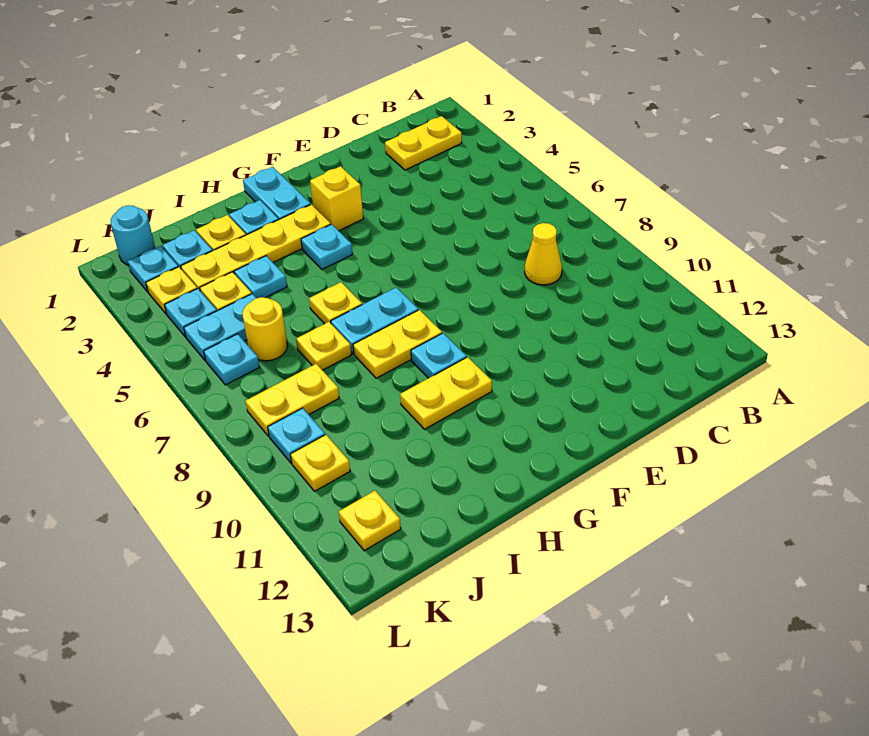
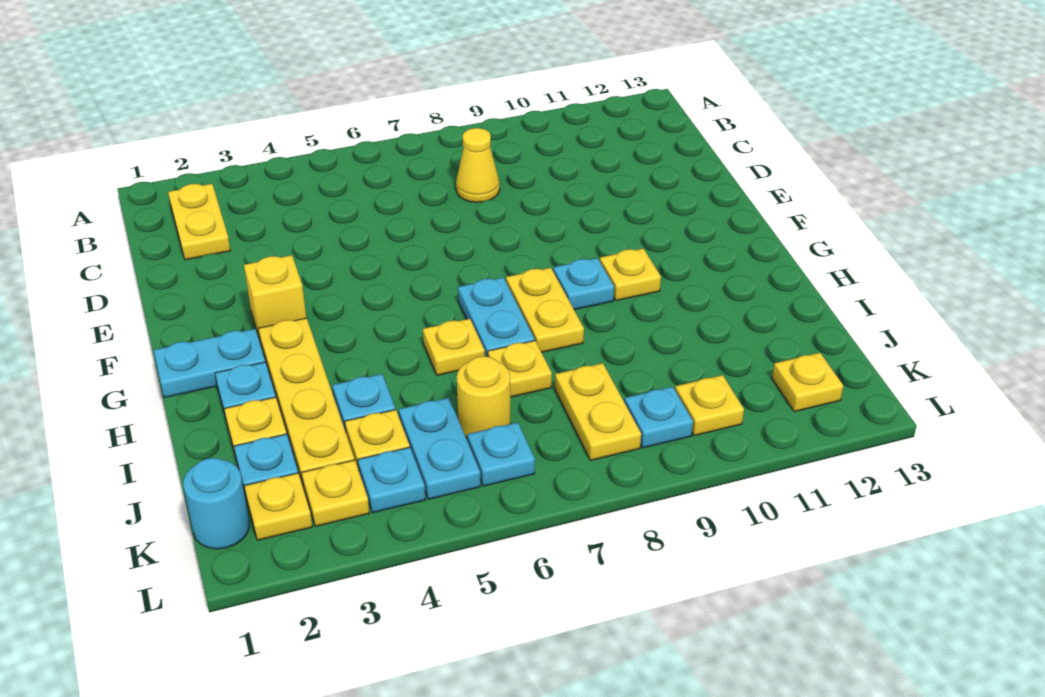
cyan plate G4 level 1 -> none
yellow plate G10:H10 level 1 -> yellow plate G10 level 1
cyan plate K2 level 1 -> yellow plate K2 level 1

